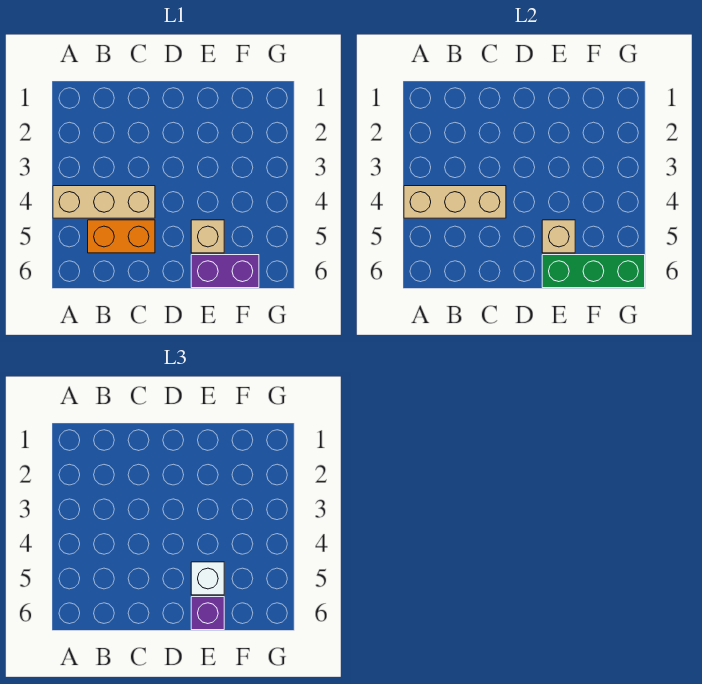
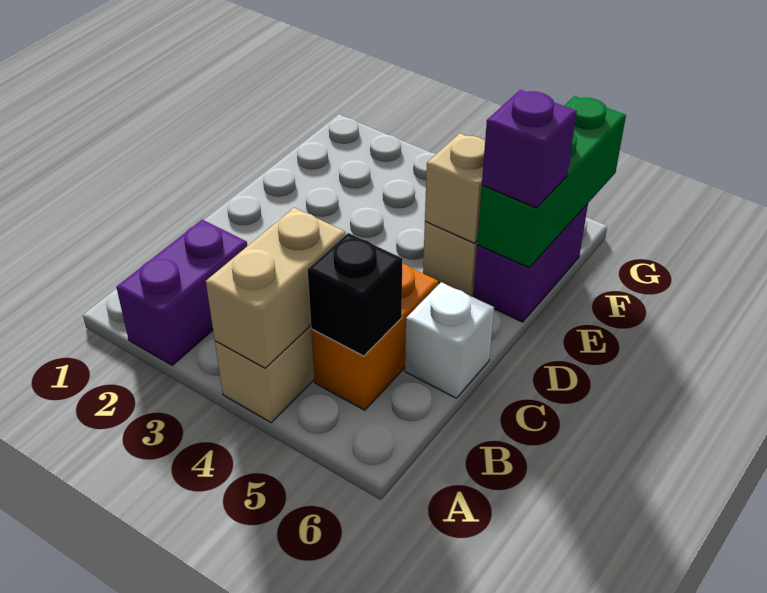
none -> purple brick A2:B2 level 1
tan brick A4:C4 level 2 -> tan brick A4:B4 level 2
none -> black brick B5 level 2
white brick E5 level 3 -> white brick C6 level 1

